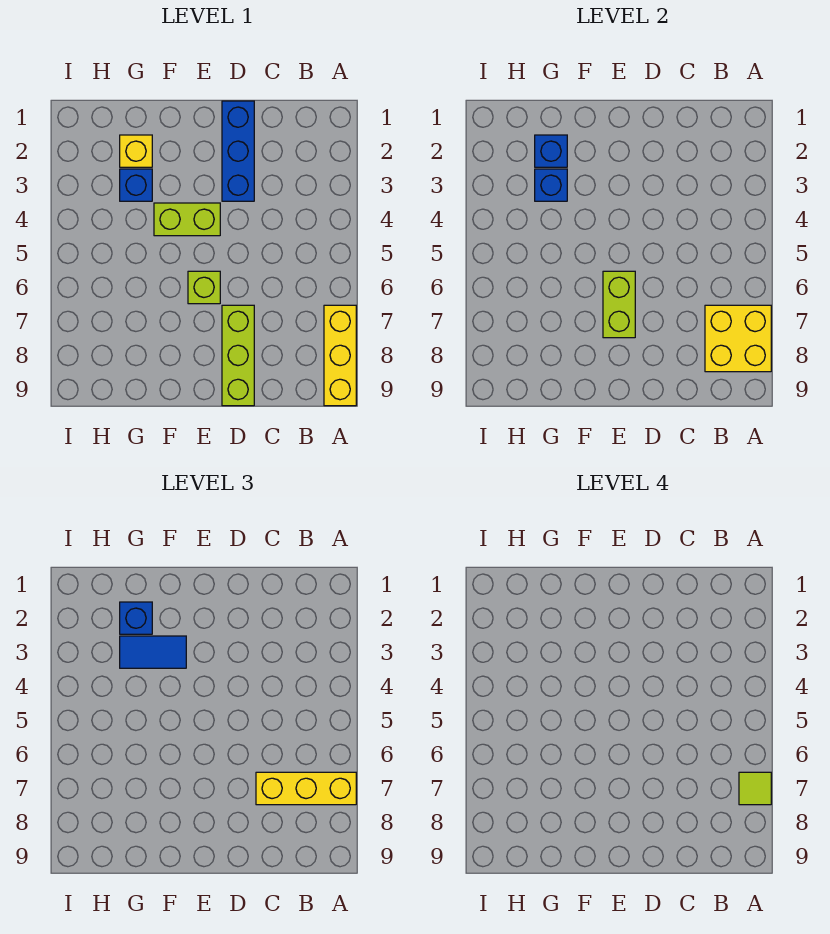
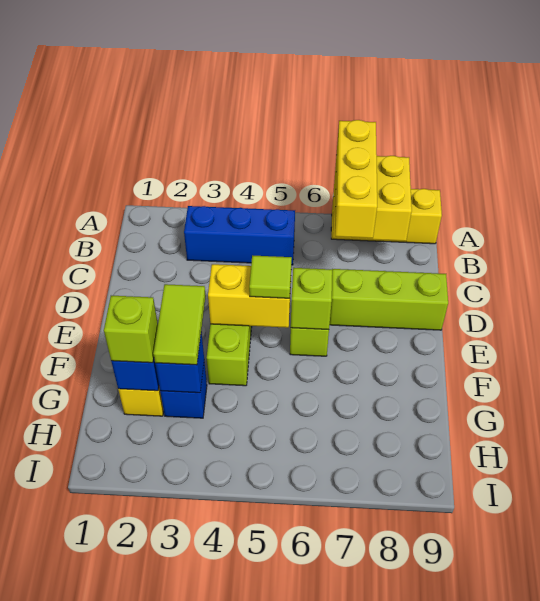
lime tile A7 level 4 -> lime tile E5 level 3
blue brick D1:D3 level 1 -> blue brick B3:B5 level 1
none -> yellow brick E4:E5 level 2
lime brick E6:E7 level 2 -> lime brick E6 level 2
blue tile F3:G3 level 3 -> lime tile F3:G3 level 3
blue brick G2 level 3 -> lime brick G2 level 3

